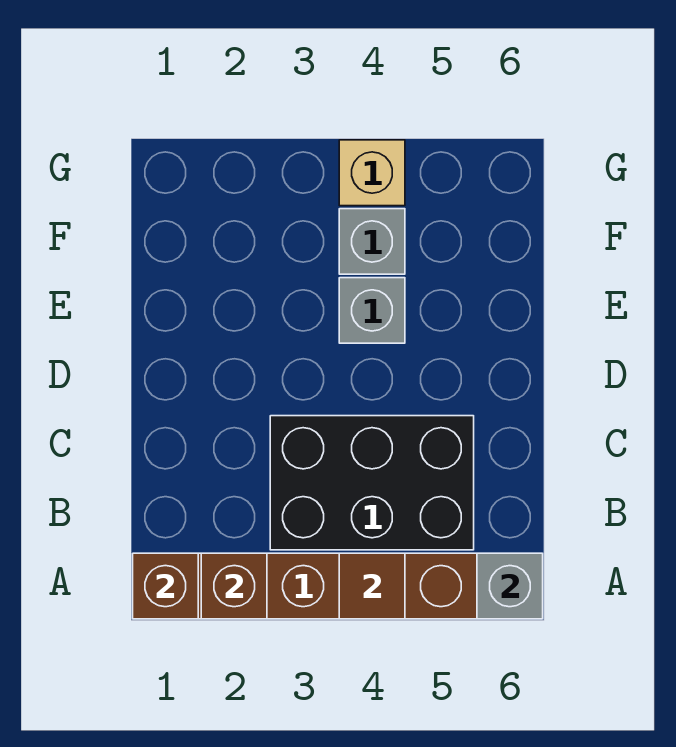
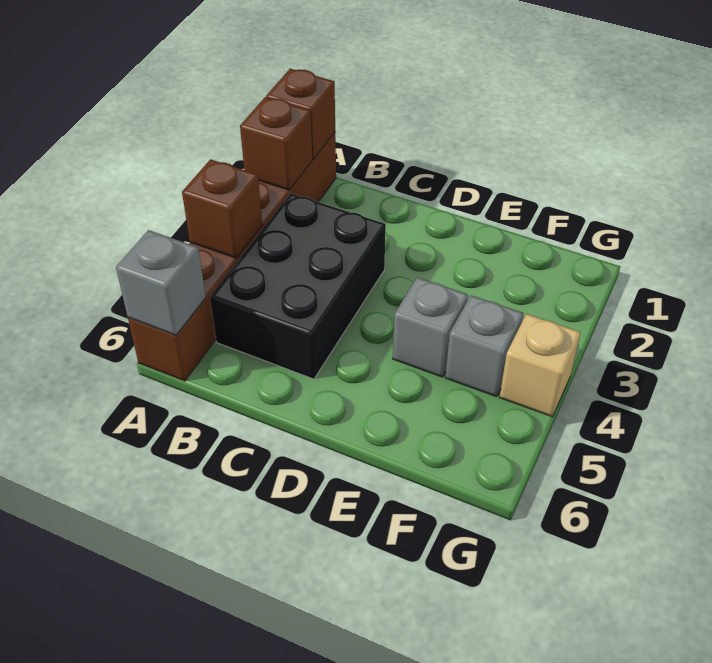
brown tile A4 level 2 -> brown brick A4 level 2

